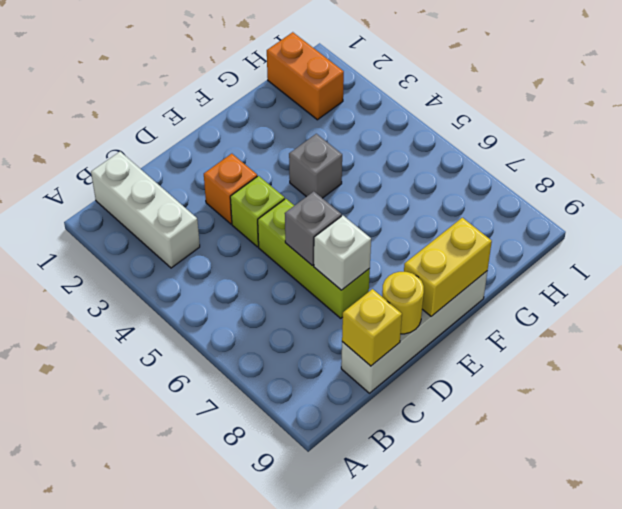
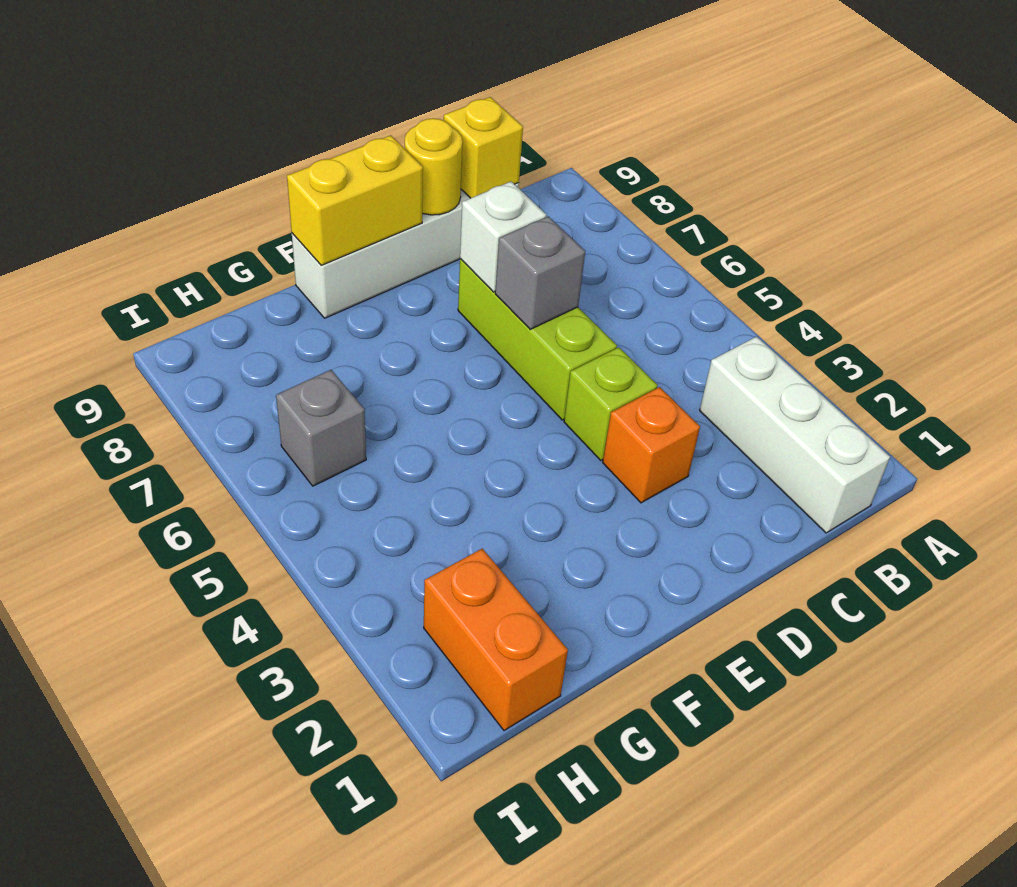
grey brick F4 level 1 -> grey brick H6 level 1

